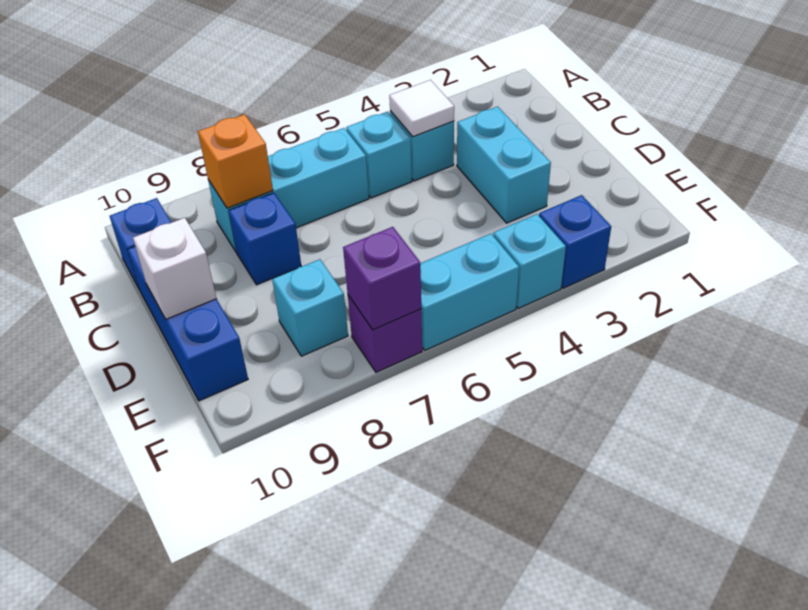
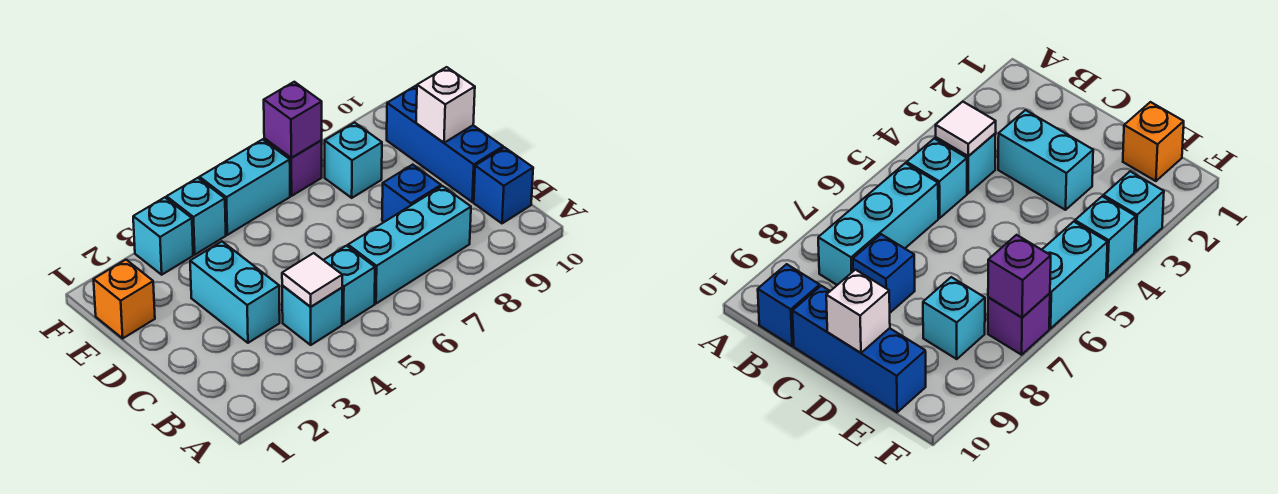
orange brick B8 level 2 -> orange brick E1 level 1
blue brick F3 level 1 -> cyan brick F3 level 1

